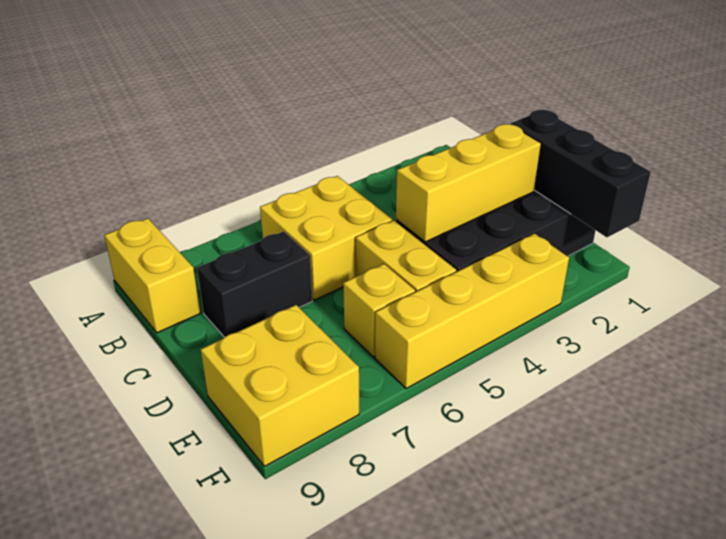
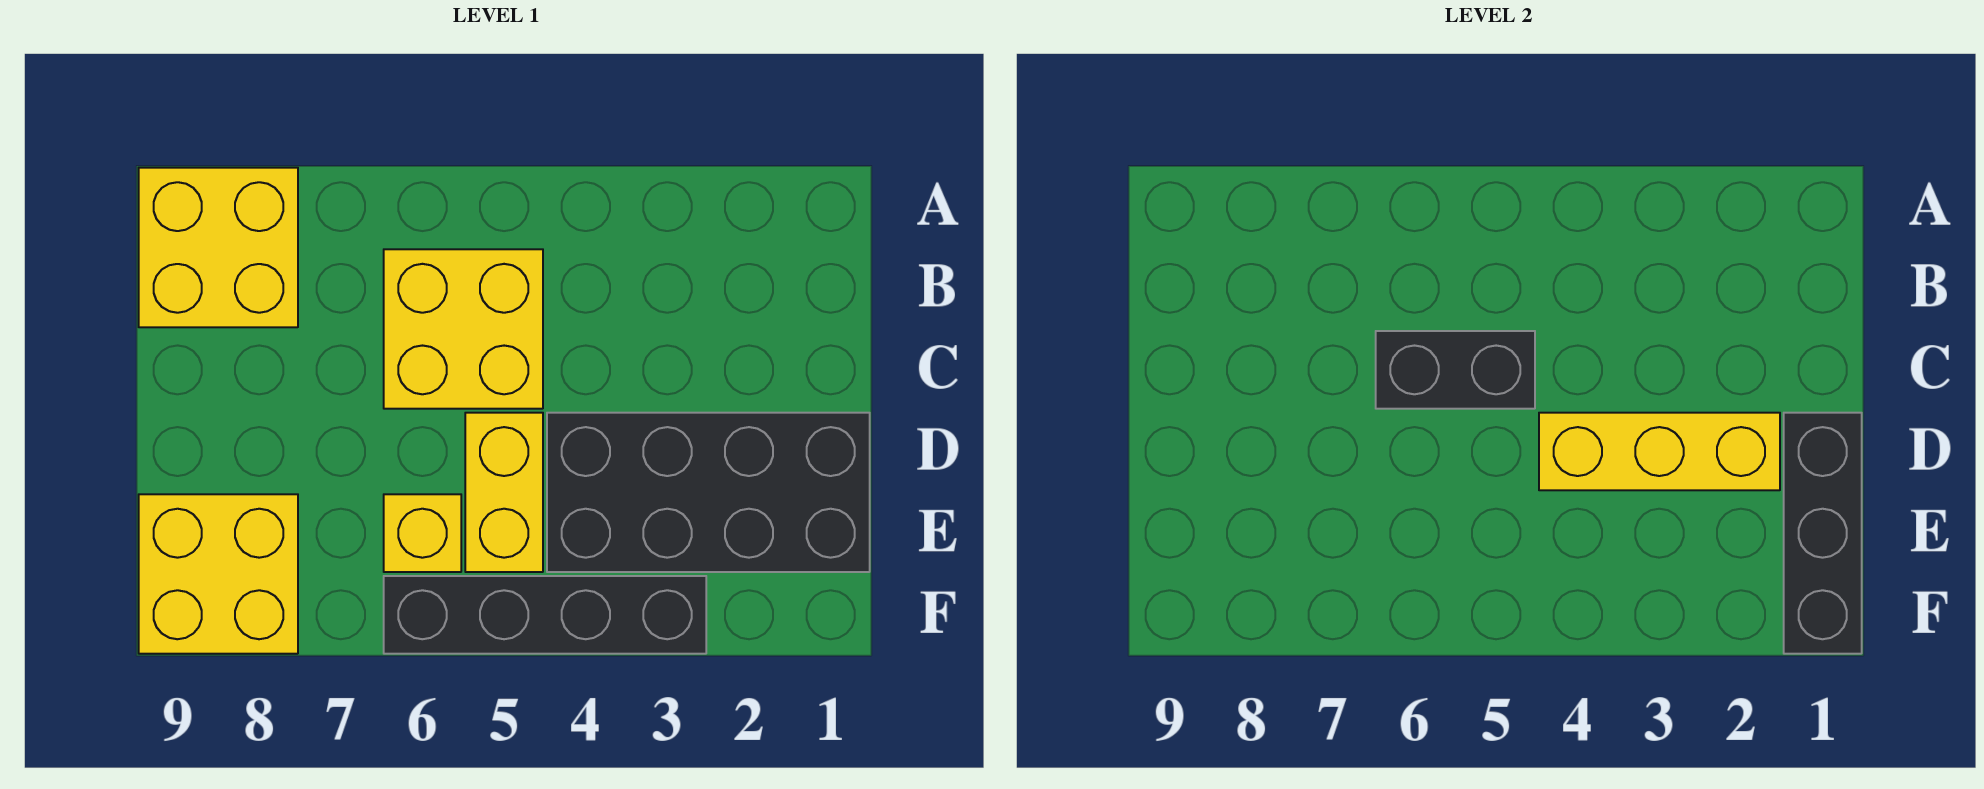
yellow brick A9:B9 level 1 -> yellow brick A8:B9 level 1
black brick C7:C8 level 1 -> black brick C5:C6 level 2
yellow brick F3:F6 level 1 -> black brick F3:F6 level 1

